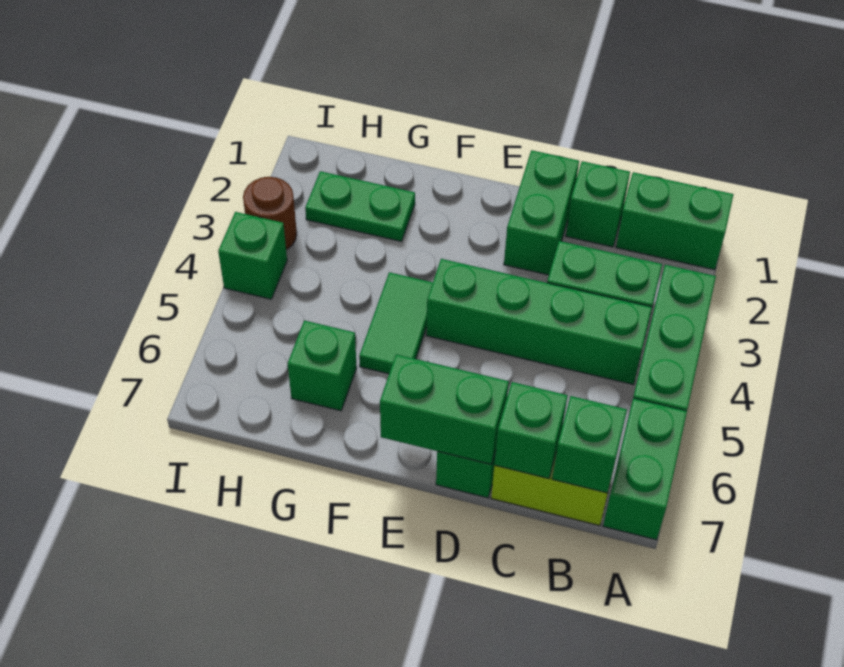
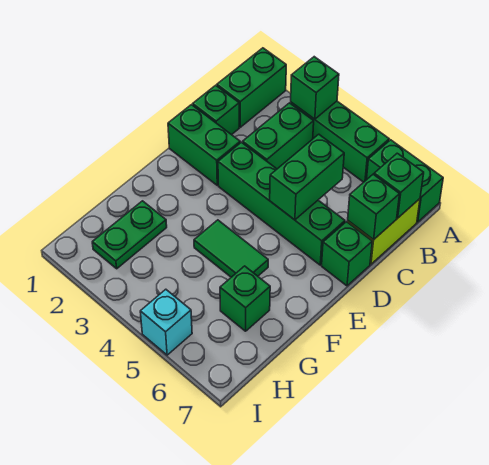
green brick B4:E4 level 1 -> green brick D3:D6 level 1
green brick D7:E7 level 2 -> green brick C5:D5 level 2
brown round brick I3 level 1 -> none
green brick I4 level 1 -> green brick A3 level 2
none -> cyan brick I5 level 1

